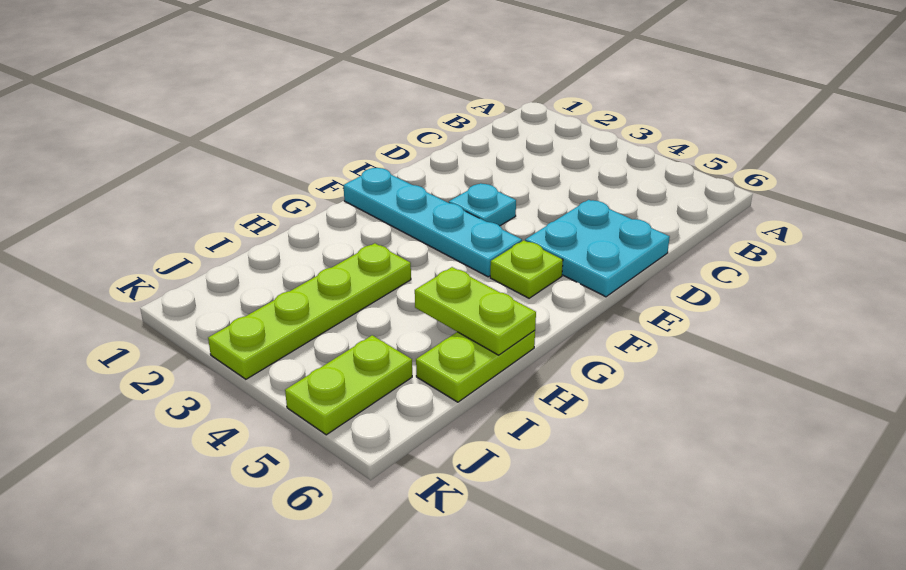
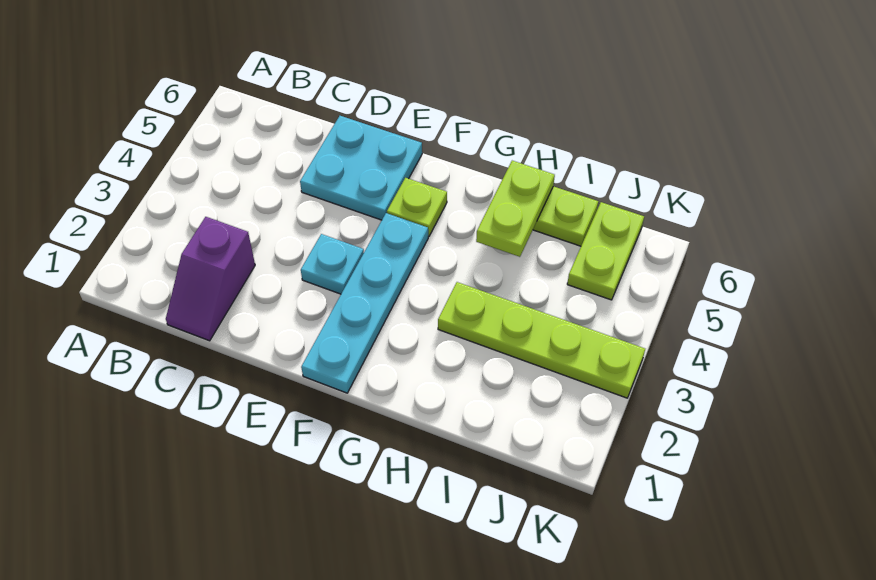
none -> purple slope C1:C2 level 1 top 2
lime plate J5:K5 level 1 -> lime plate J5:J6 level 1

